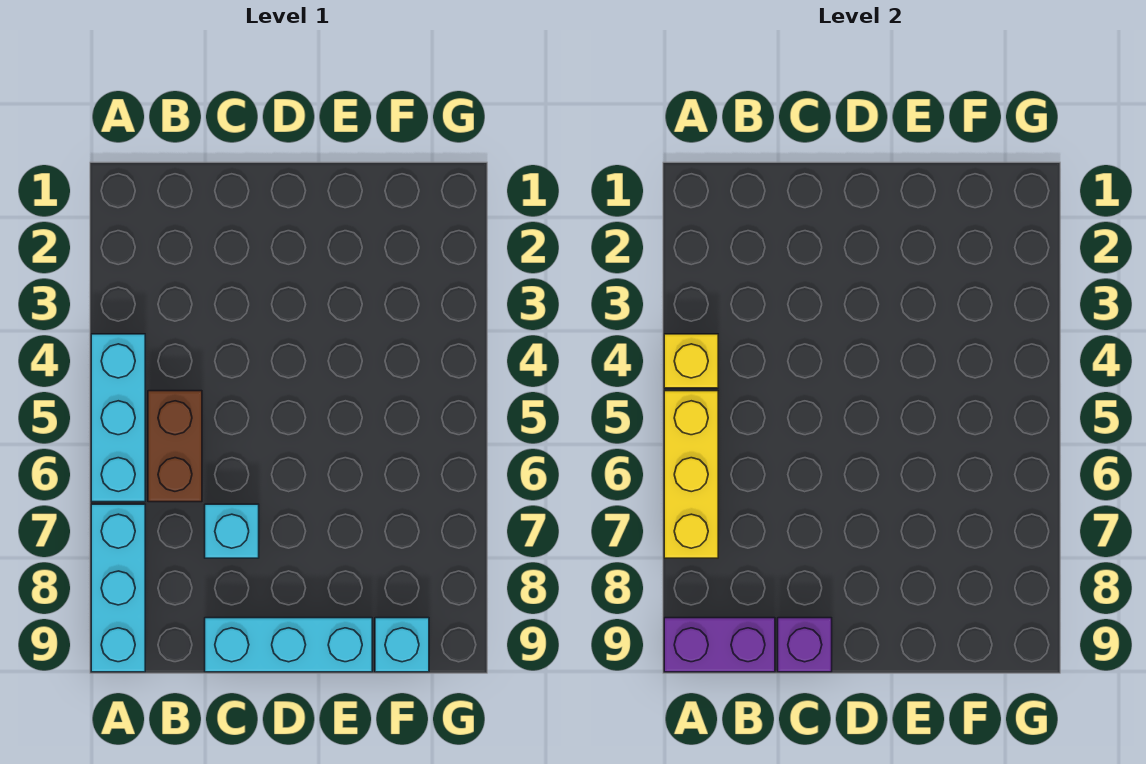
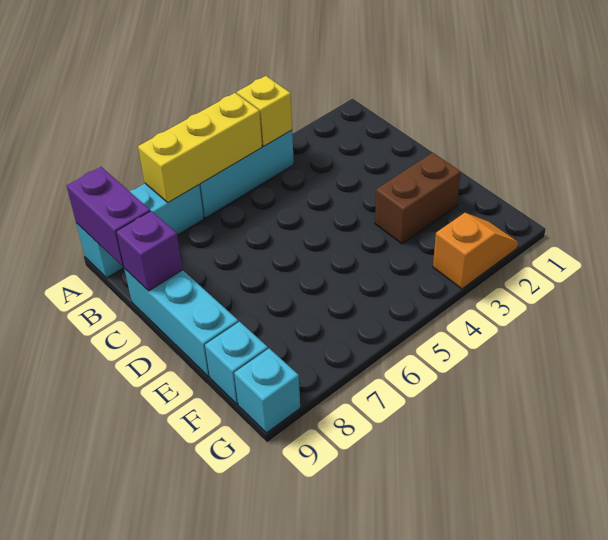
brown brick B5:B6 level 1 -> brown brick E2:E3 level 1
cyan brick C7 level 1 -> cyan brick G9 level 1
none -> orange slope G2:G3 level 1 top 3

